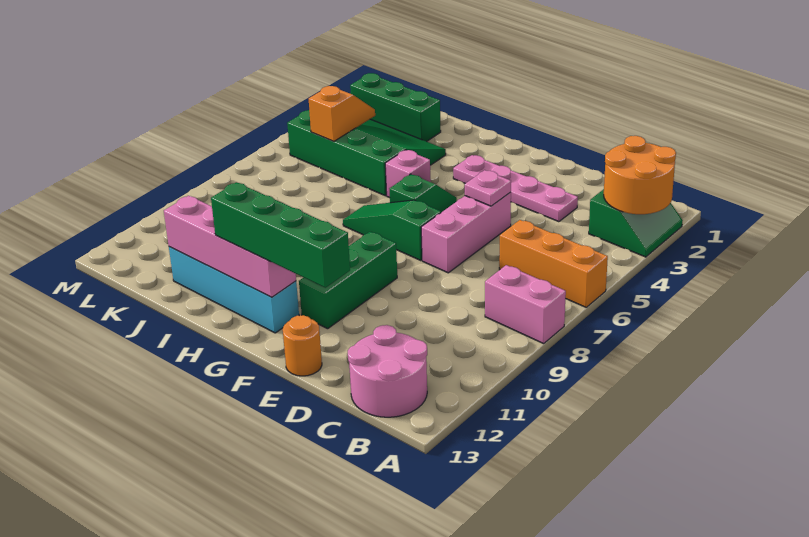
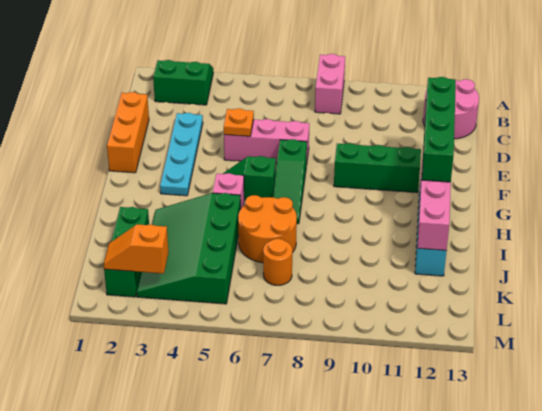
orange round brick A2:B3 level 2 -> orange round brick I6:J7 level 1
orange brick A6:C6 level 1 -> orange brick D1:F1 level 1
pink plate D3:G3 level 1 -> cyan plate D3:G3 level 1
pink plate E5 level 2 -> orange plate E5 level 2
orange round brick E13 level 1 -> orange round brick K7 level 1
orange slope K4:K5 level 2 top 5 -> orange slope L2:L3 level 2 top 3

